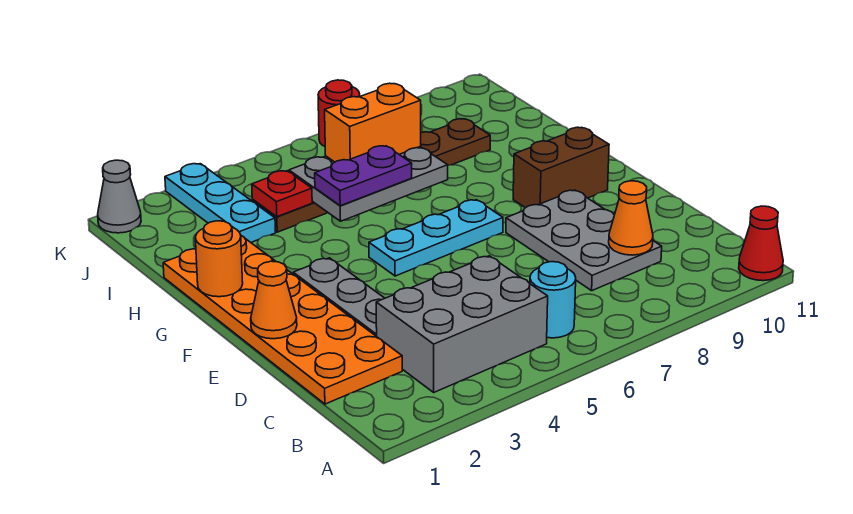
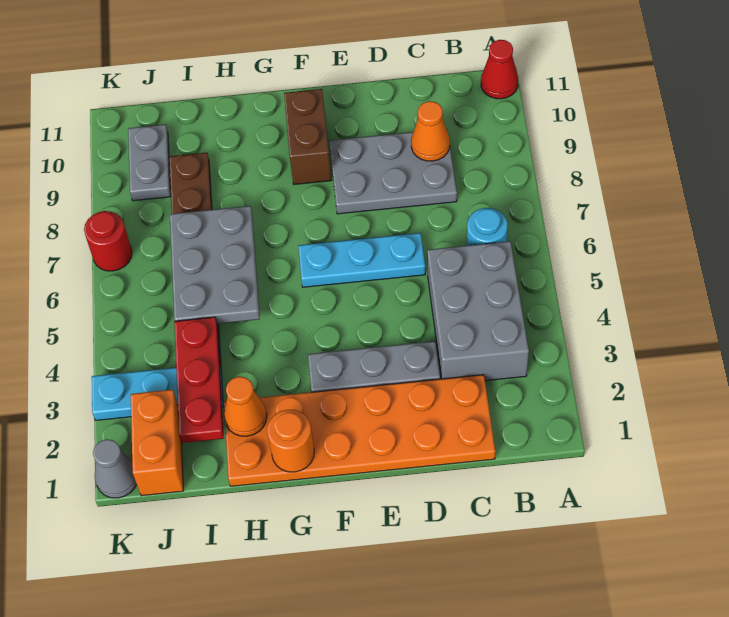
orange cone E1 level 2 -> orange cone H2 level 2
cyan plate F5:F7 level 1 -> cyan plate D6:F6 level 1
purple plate H5:H6 level 3 -> none
red plate I4 level 2 -> red plate I2:I4 level 2
orange brick I6:I7 level 3 -> orange brick J1:J2 level 1
none -> grey plate J9:J10 level 1

